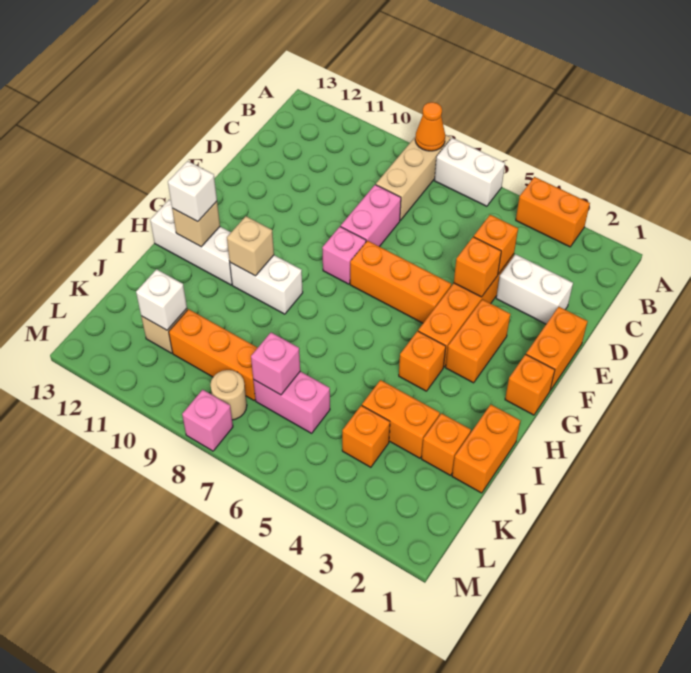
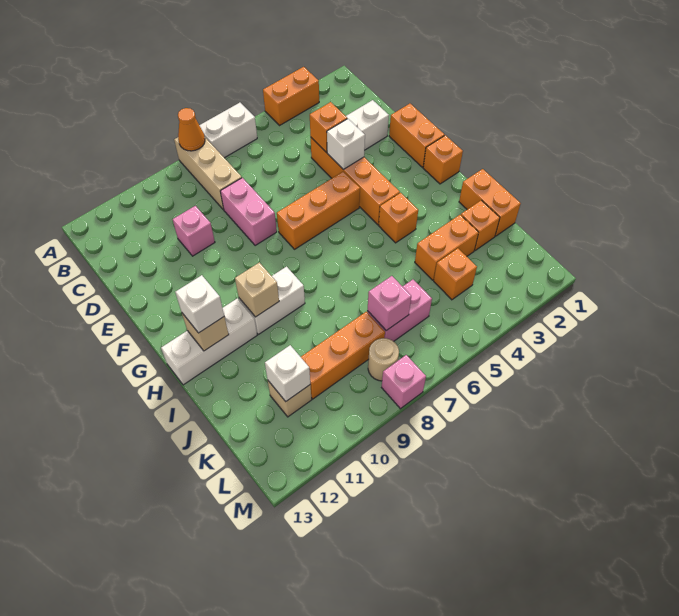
orange brick E4 level 2 -> white brick E4 level 2
orange brick F3:G3 level 1 -> none
pink brick F8 level 1 -> pink brick D10 level 1

